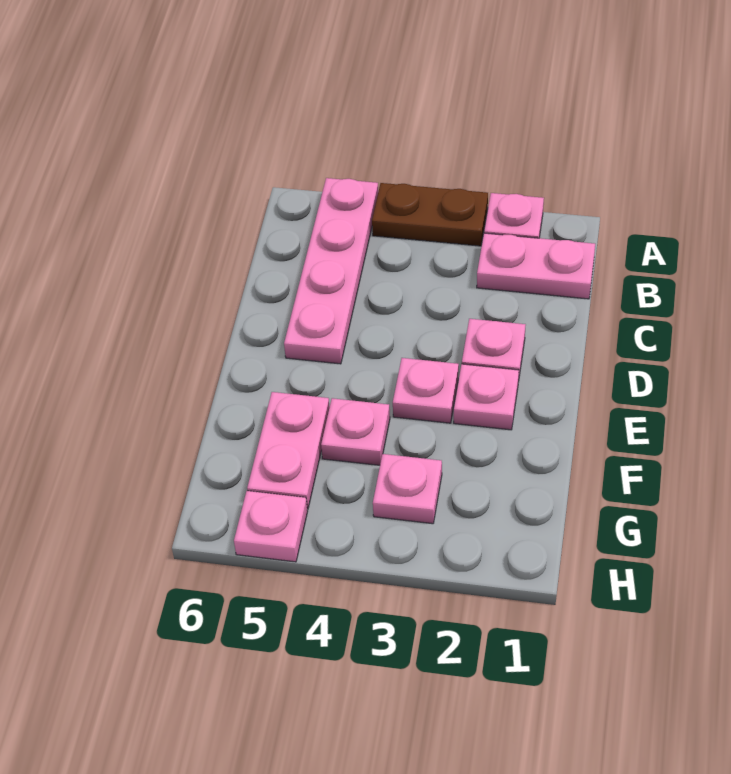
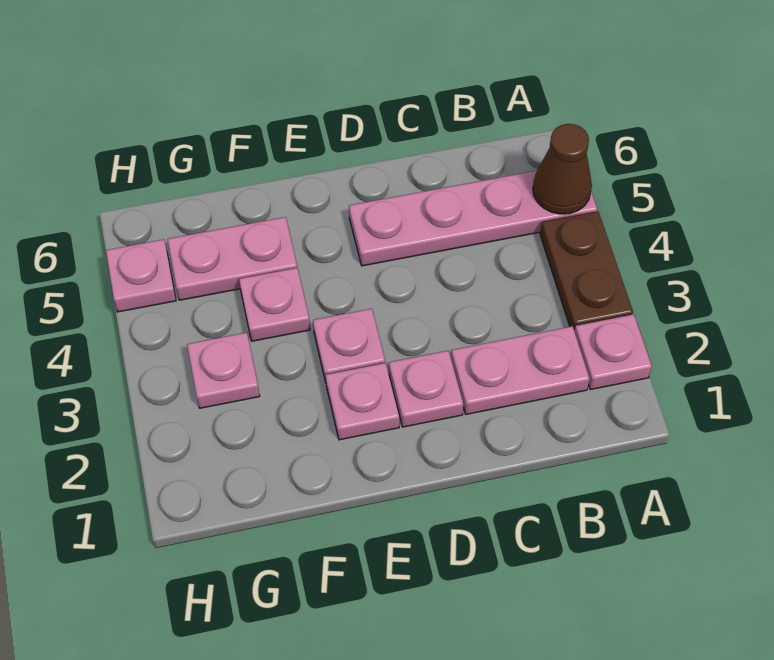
none -> brown cone A5 level 2
pink plate B1:B2 level 1 -> pink plate B2:C2 level 1

